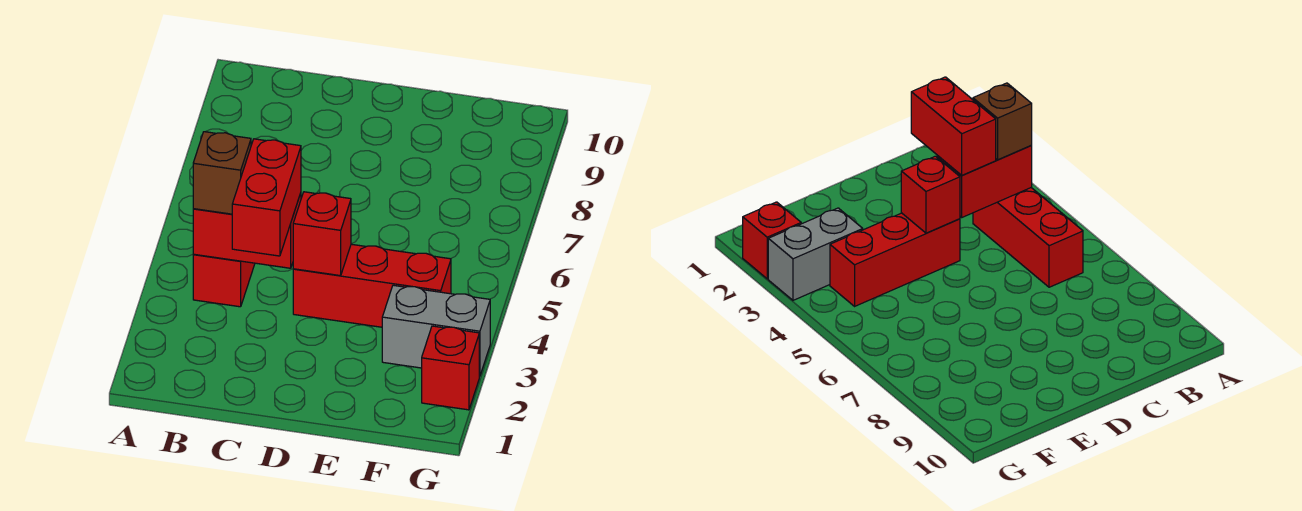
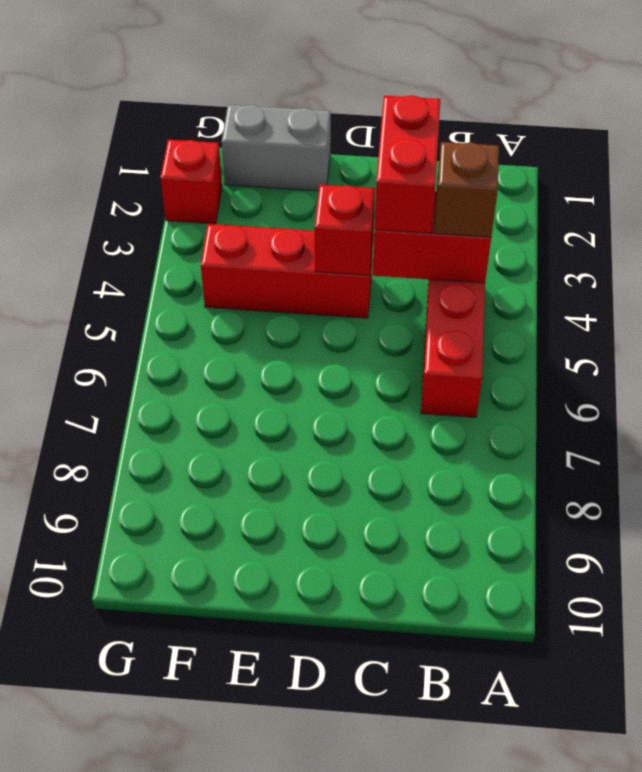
grey brick F3:G3 level 1 -> grey brick E1:F1 level 1

